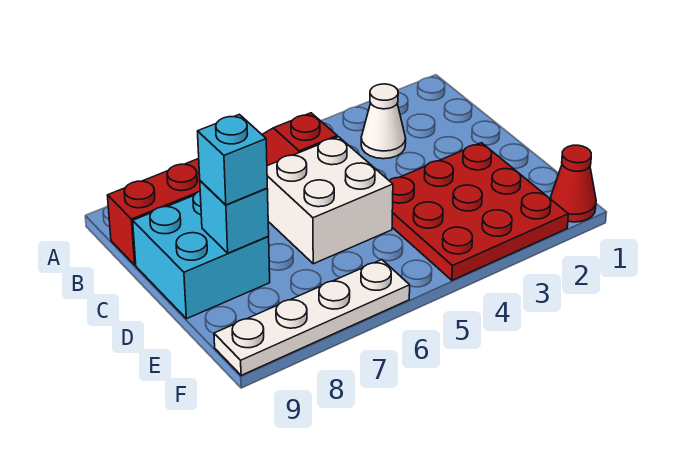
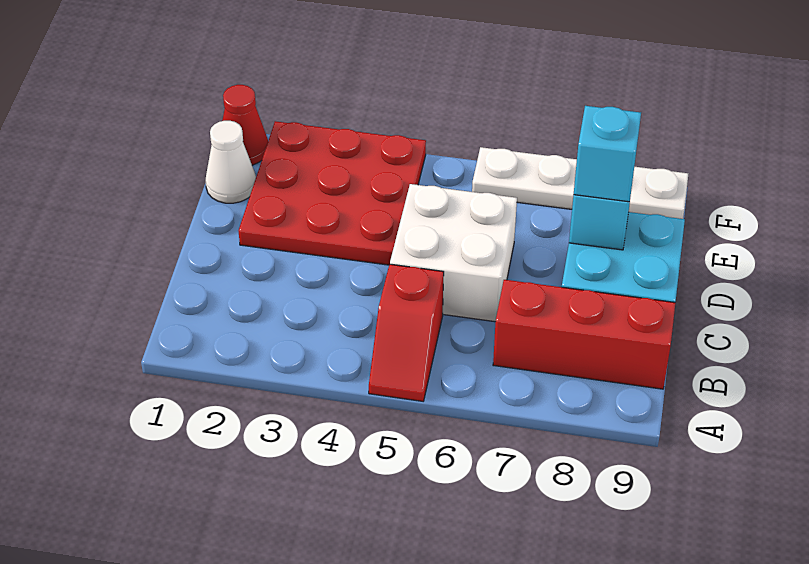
white cone B3 level 1 -> white cone E1 level 1

